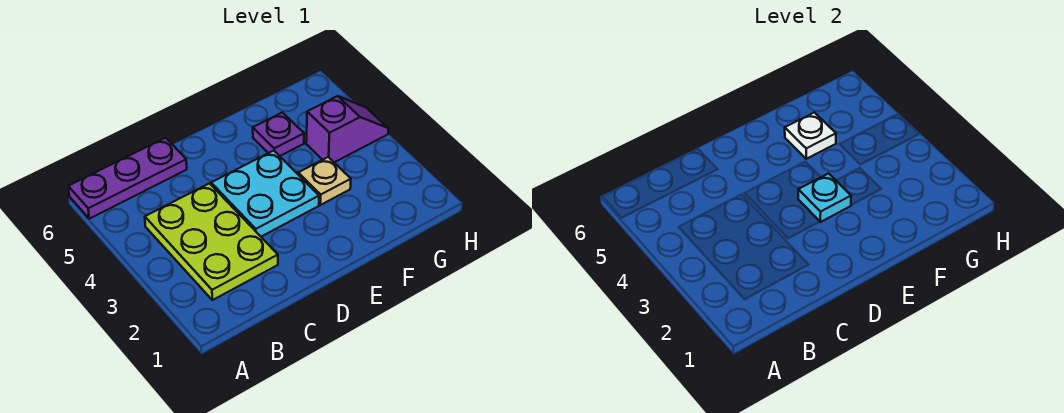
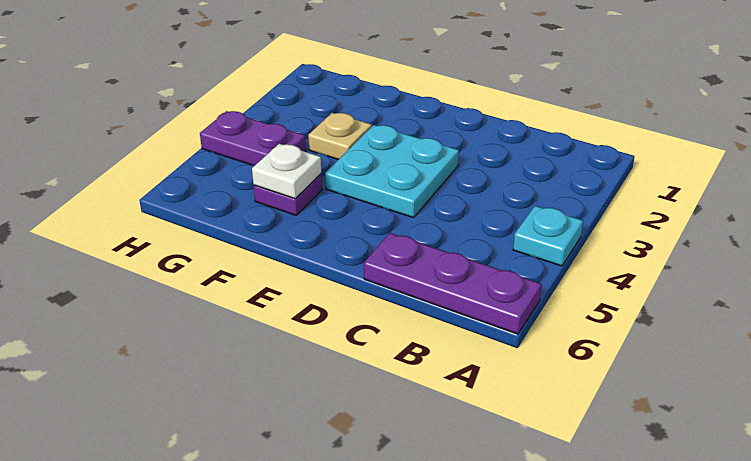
lime plate B2:C4 level 1 -> none
cyan plate E3 level 2 -> cyan plate A4 level 1
purple slope G4:H4 level 1 top G -> purple plate G4:H4 level 1

